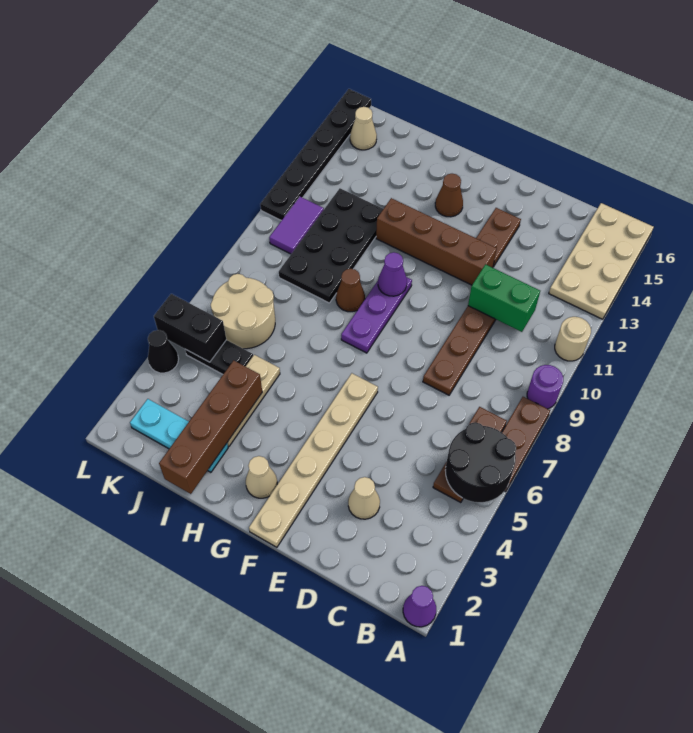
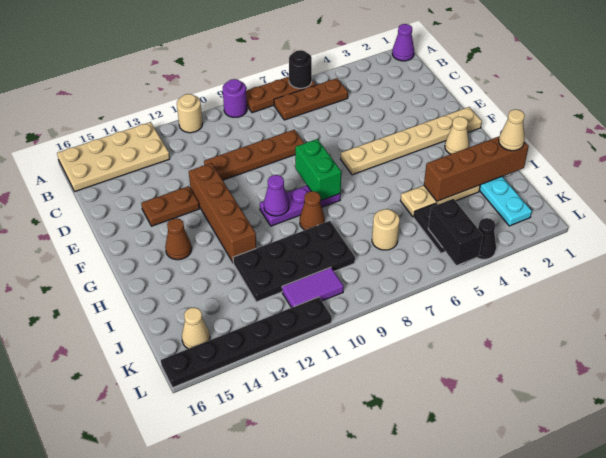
black round brick A5:B6 level 2 -> black round brick A6 level 2
green brick C11:D11 level 2 -> green brick F8:G8 level 2
tan cone D3 level 1 -> tan cone I1 level 3
tan round brick J6:K7 level 1 -> tan round brick J7 level 1

